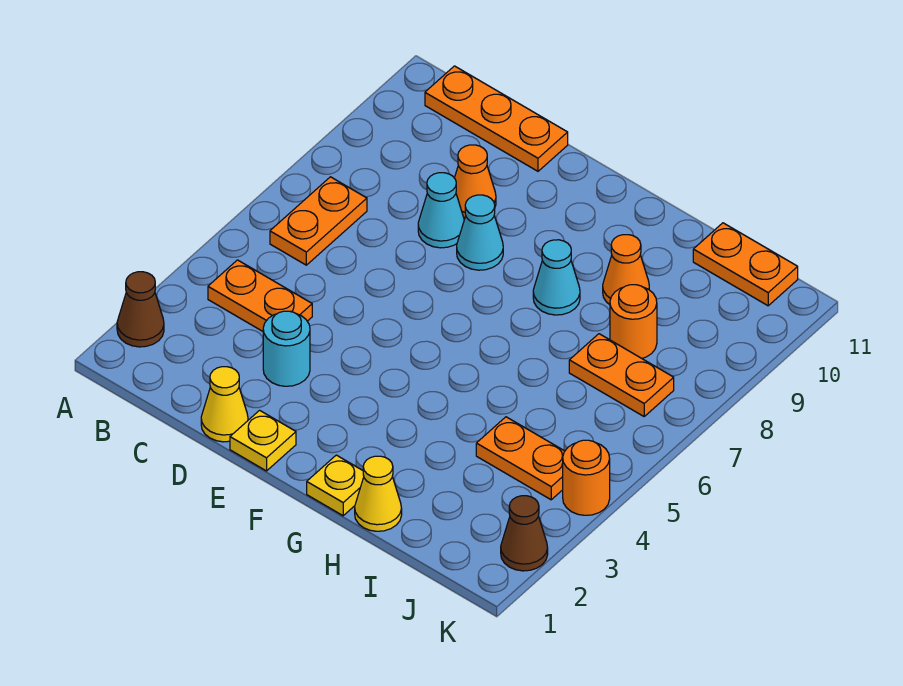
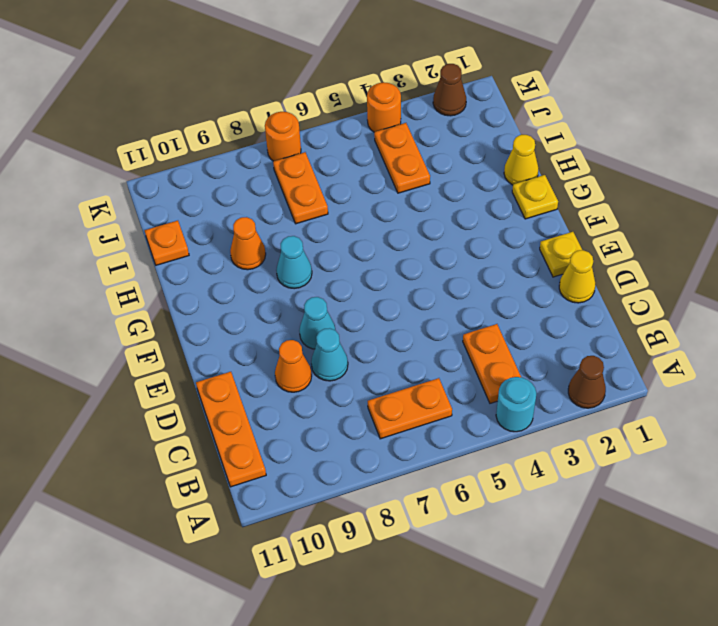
cyan round brick D3 level 1 -> cyan round brick A4 level 1
orange round brick I8 level 1 -> orange round brick K7 level 1
orange plate I11:J11 level 1 -> orange plate I11 level 1

